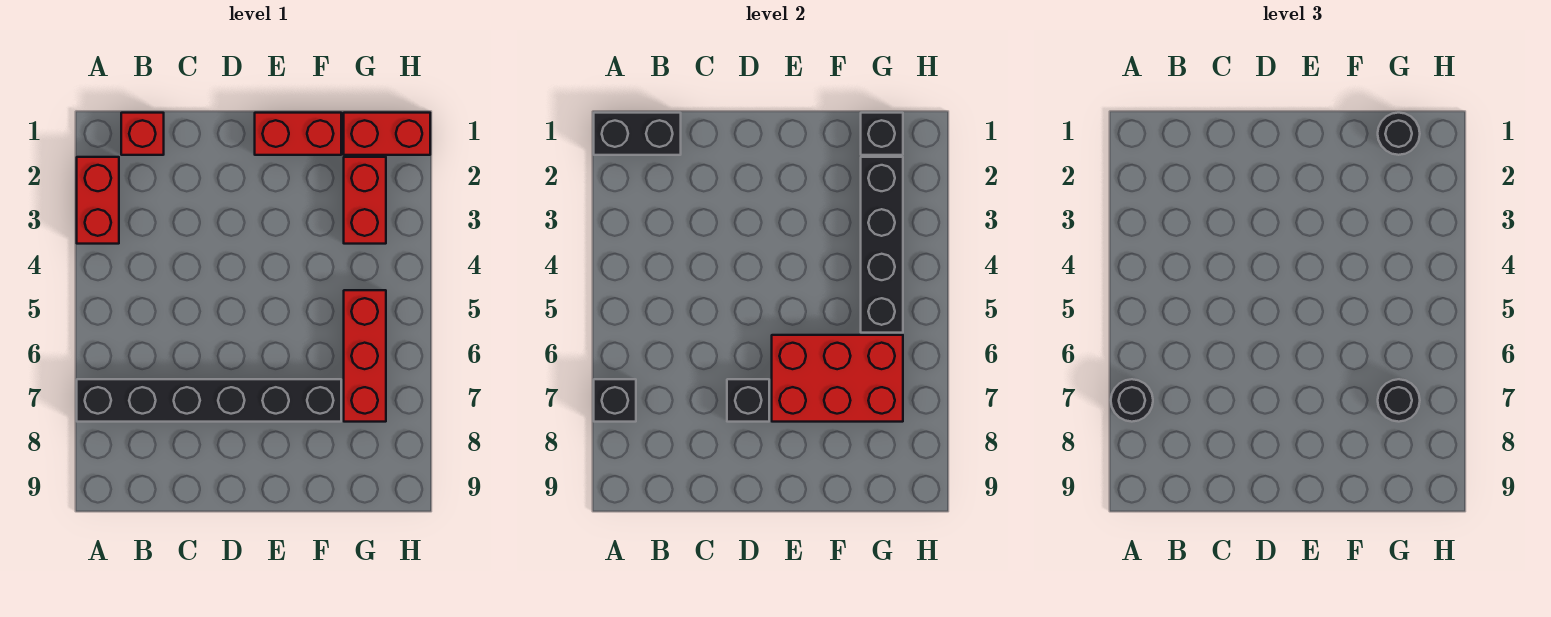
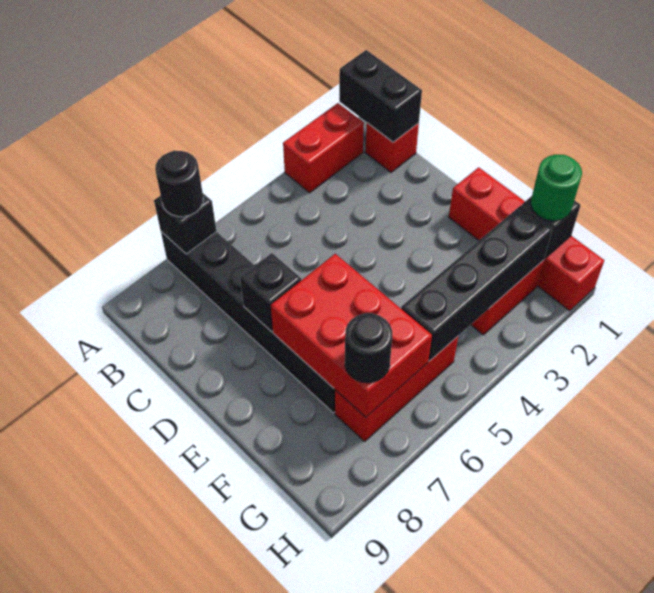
black round brick G1 level 3 -> green round brick G1 level 3

